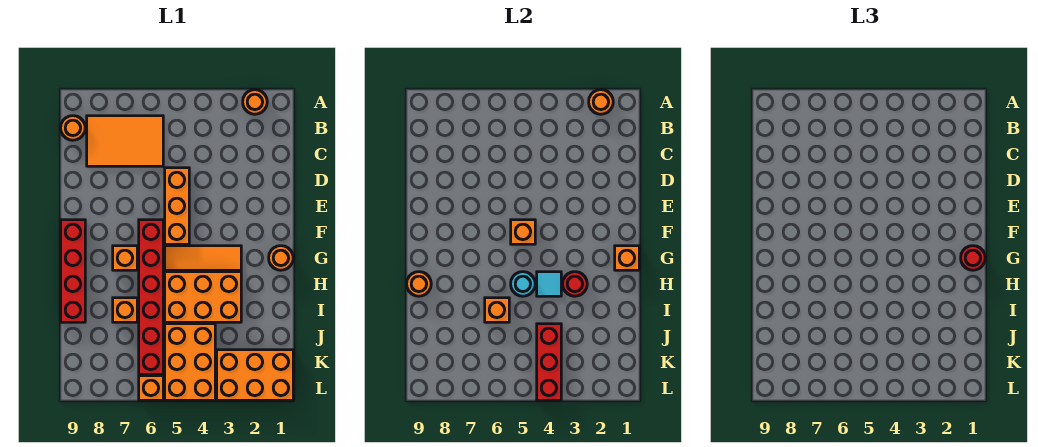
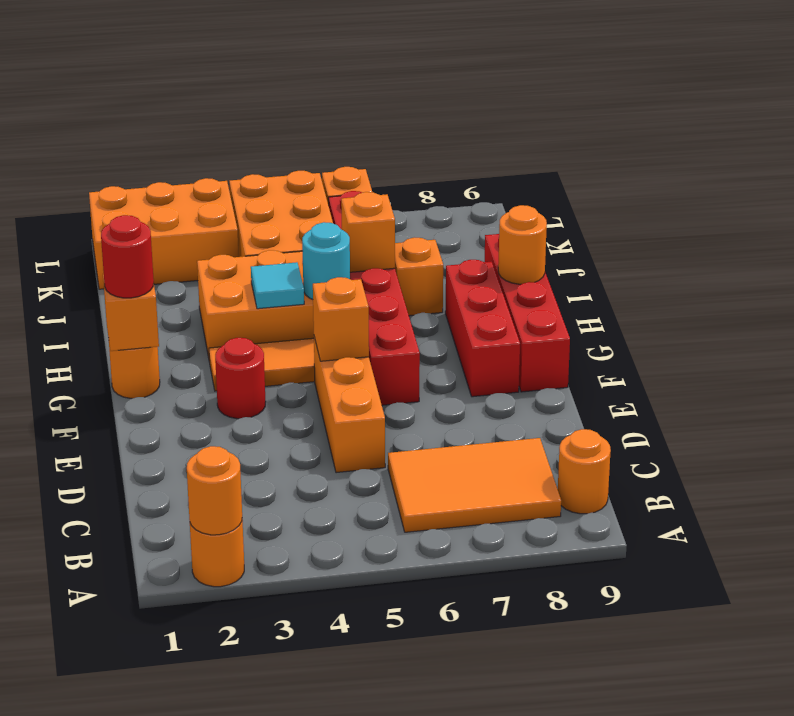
orange brick G7 level 1 -> none
red round brick H3 level 2 -> red round brick F3 level 1
red brick J4:L4 level 2 -> red brick F8:H8 level 1

